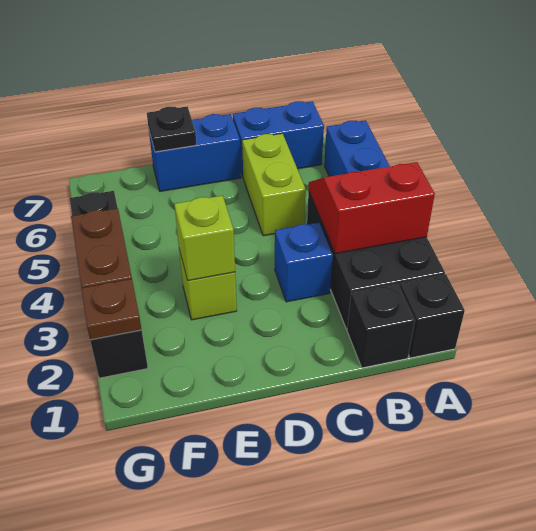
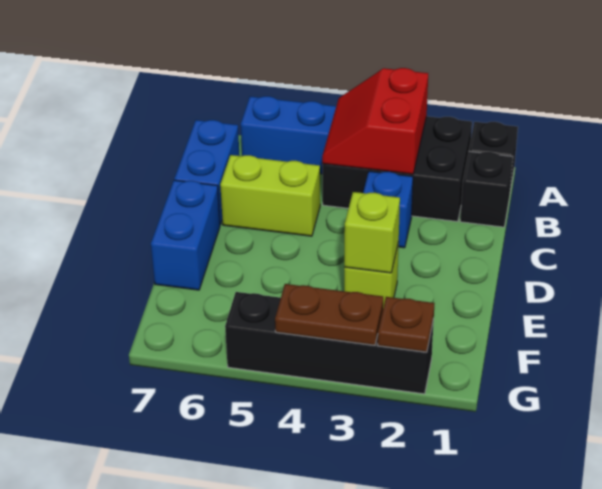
black plate E7 level 2 -> none

